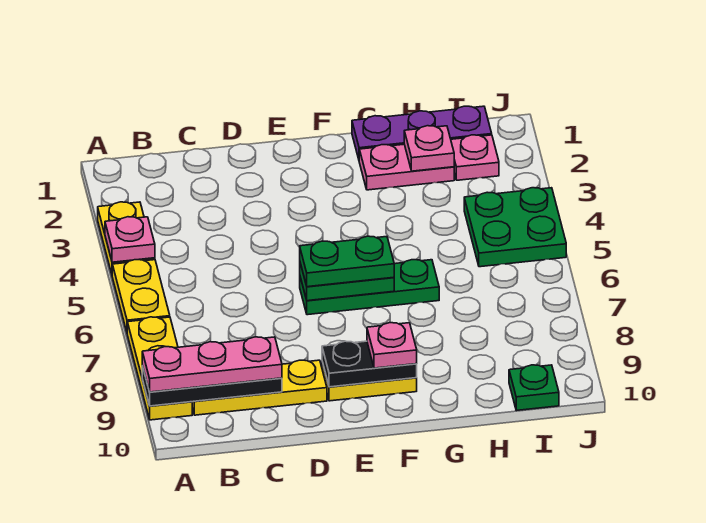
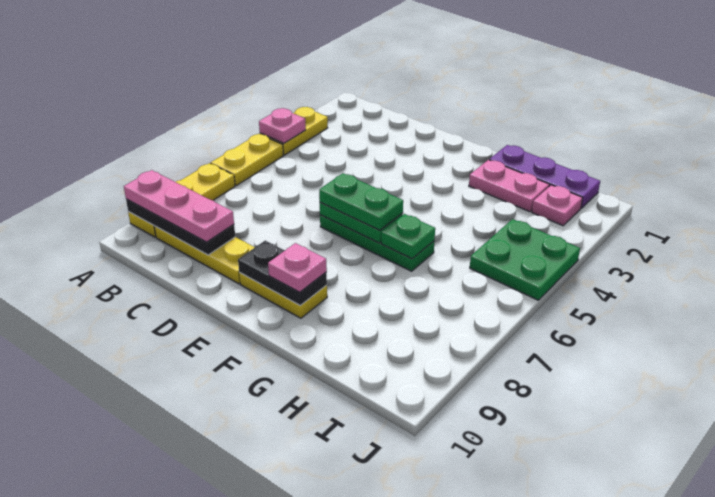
pink plate H2 level 2 -> none
green plate I10 level 1 -> green plate G6 level 2

